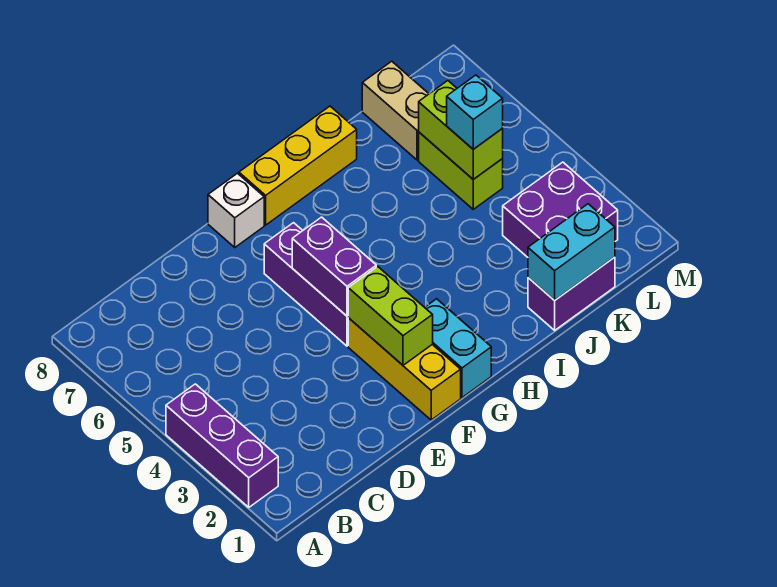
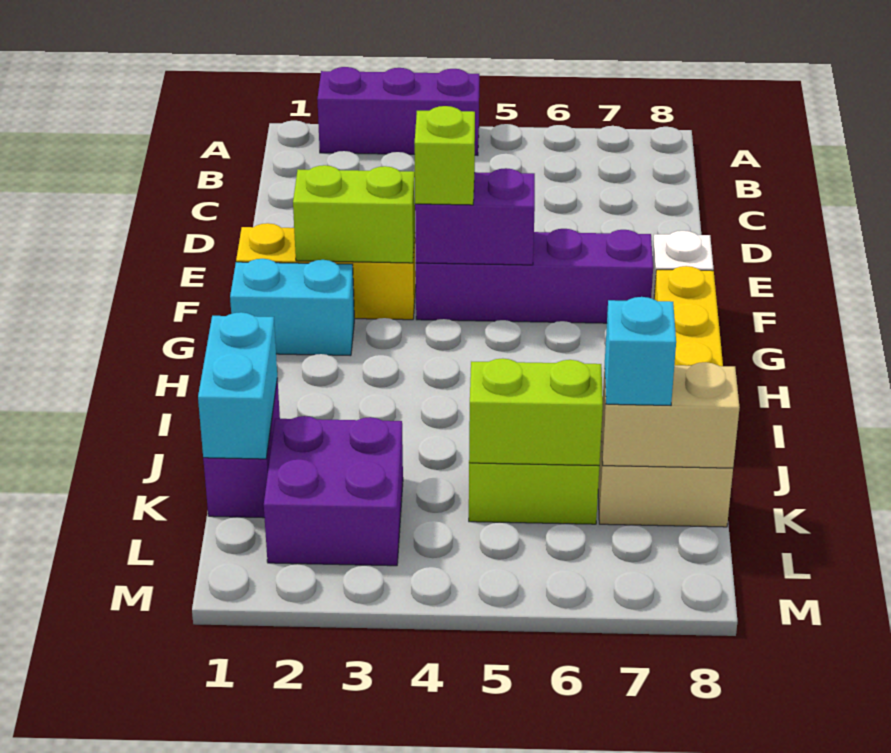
purple brick F4:F6 level 1 -> purple brick F4:F7 level 1
none -> lime brick F4 level 3
cyan brick K5 level 3 -> cyan brick K7 level 3
none -> tan brick K7:K8 level 2

